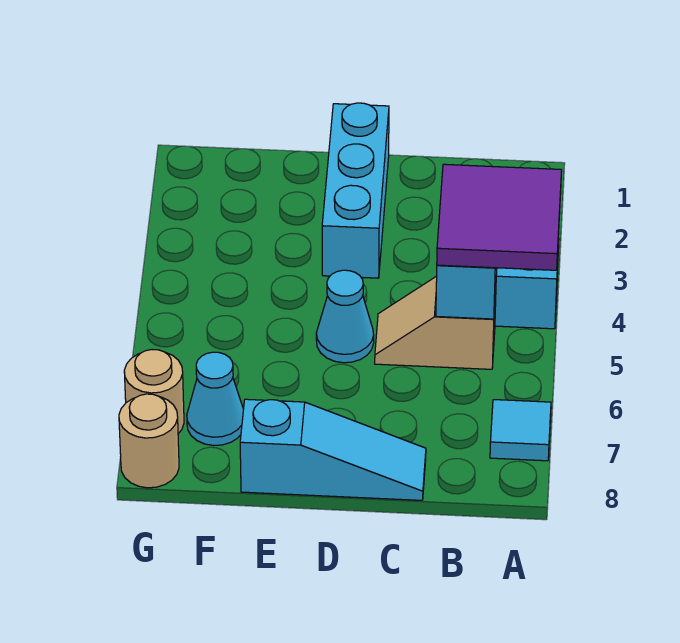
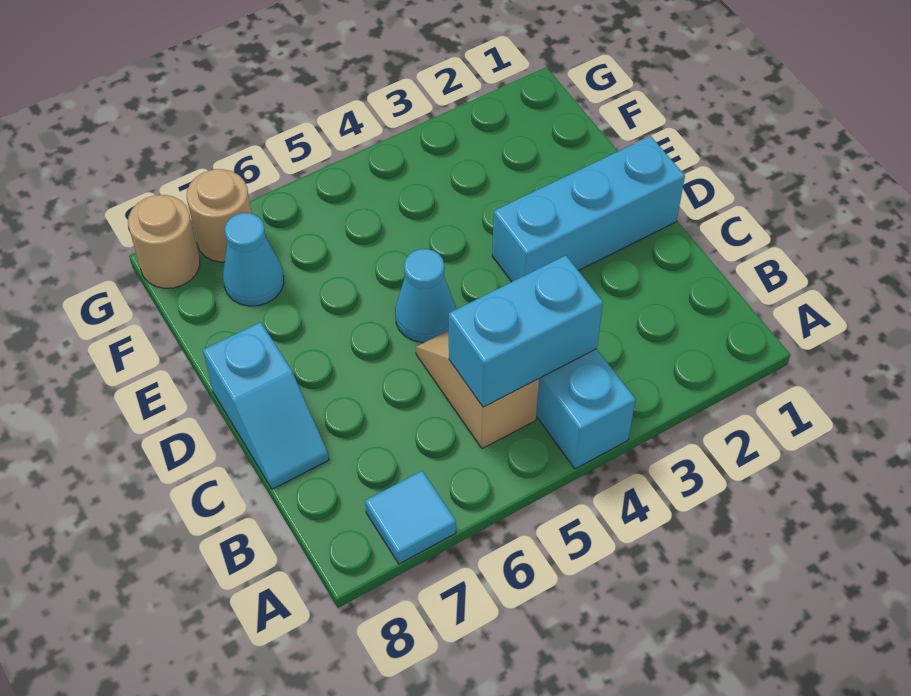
purple tile A4:B5 level 3 -> none
cyan slope C8:E8 level 1 top E -> cyan slope C8:D8 level 1 top D

